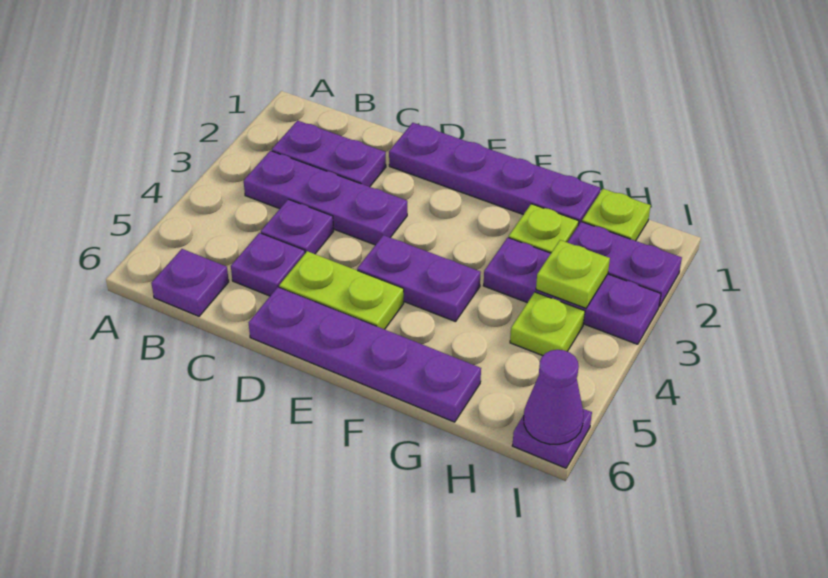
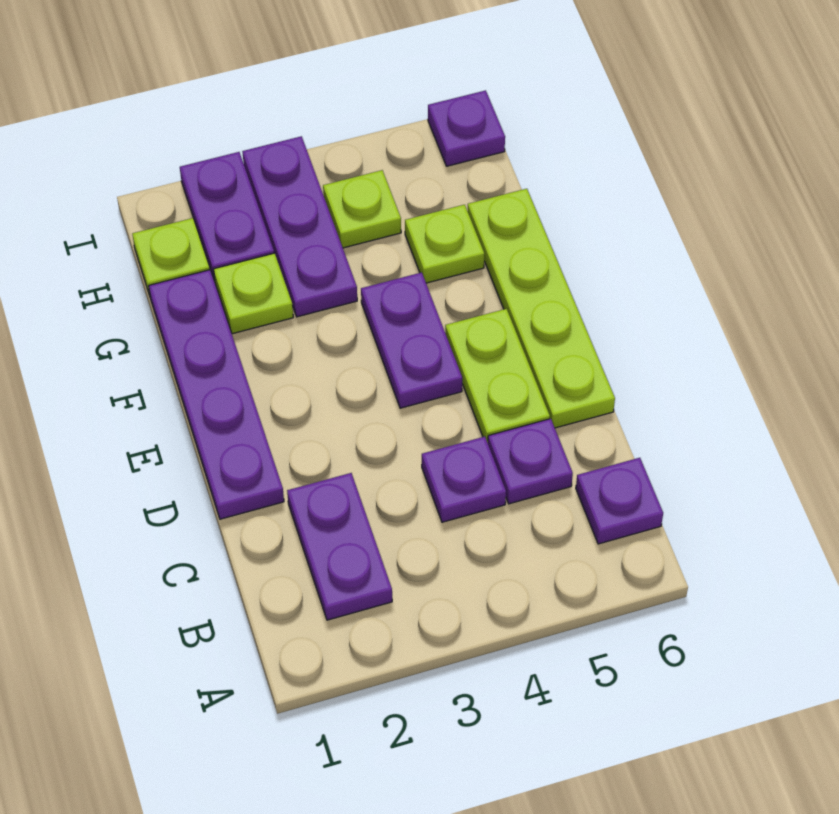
purple plate B3:D3 level 1 -> none
purple plate D6:G6 level 1 -> lime plate D6:G6 level 1
lime plate H3 level 2 -> lime plate G5 level 1
purple cone I6 level 2 -> none

